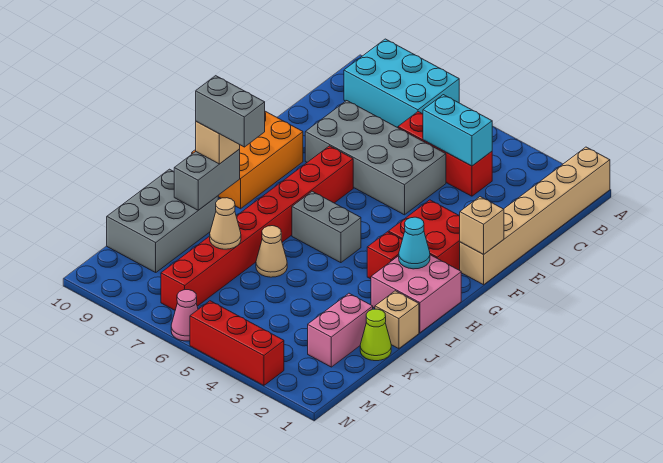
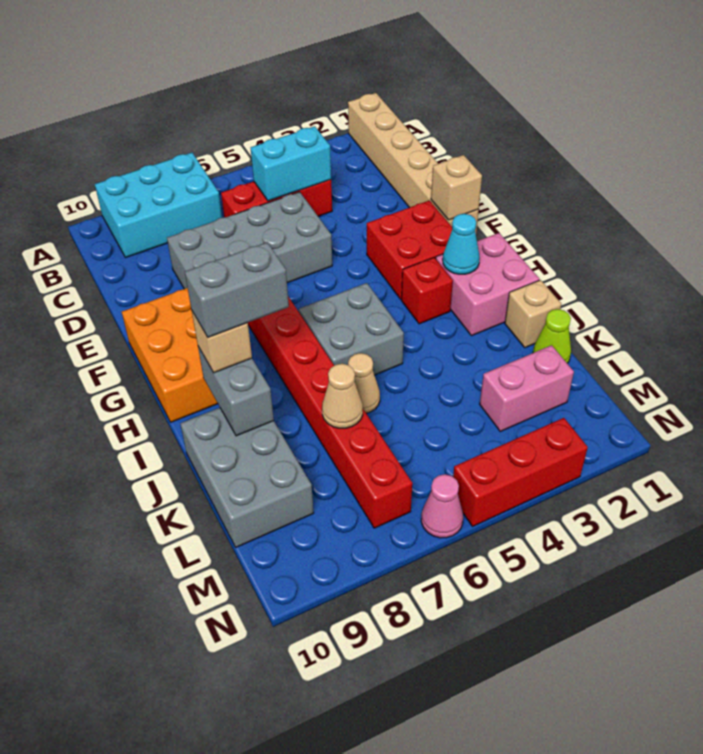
grey brick H5:H6 level 1 -> grey brick H5:I6 level 1
pink brick K2:L2 level 1 -> pink brick L2:L3 level 1

